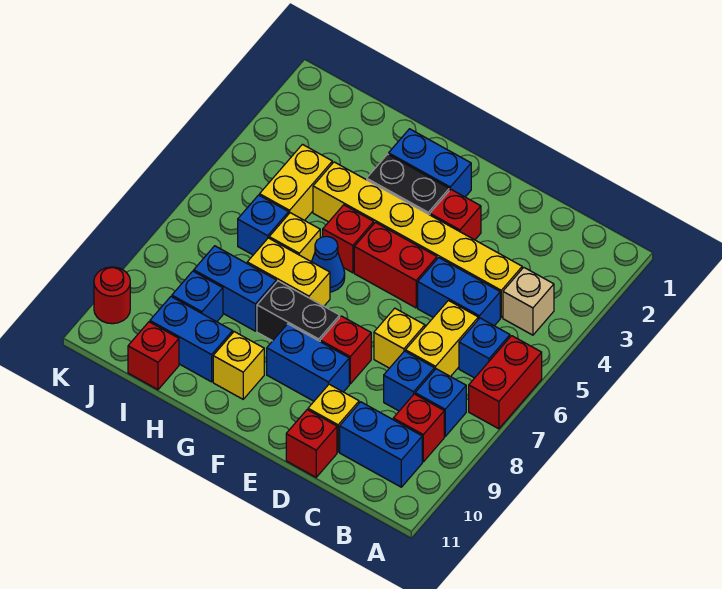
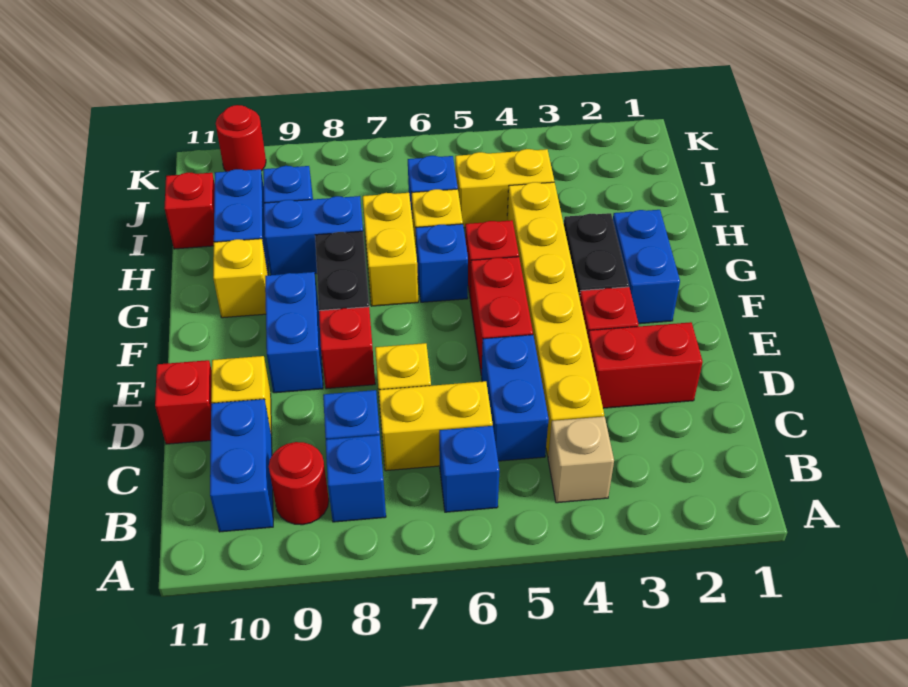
red brick A6:A7 level 1 -> red brick D2:D3 level 1
red brick B9 level 1 -> red round brick B9 level 1
blue cone G6 level 1 -> blue brick G6 level 1
blue brick H8:I8 level 1 -> blue brick H8:H9 level 1

